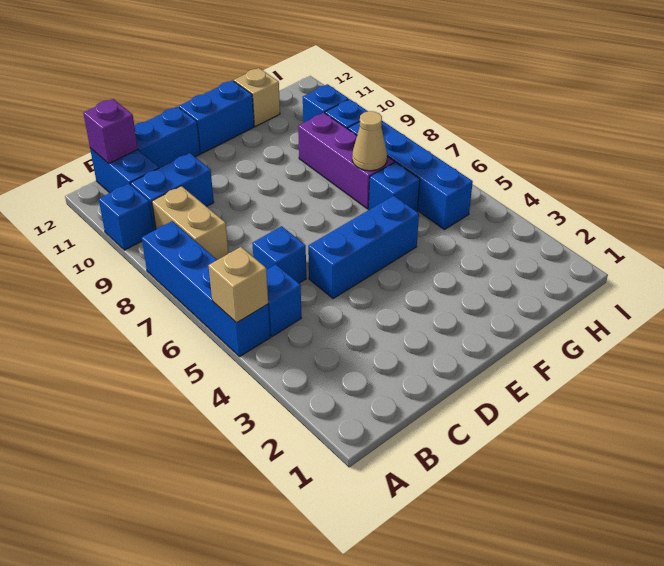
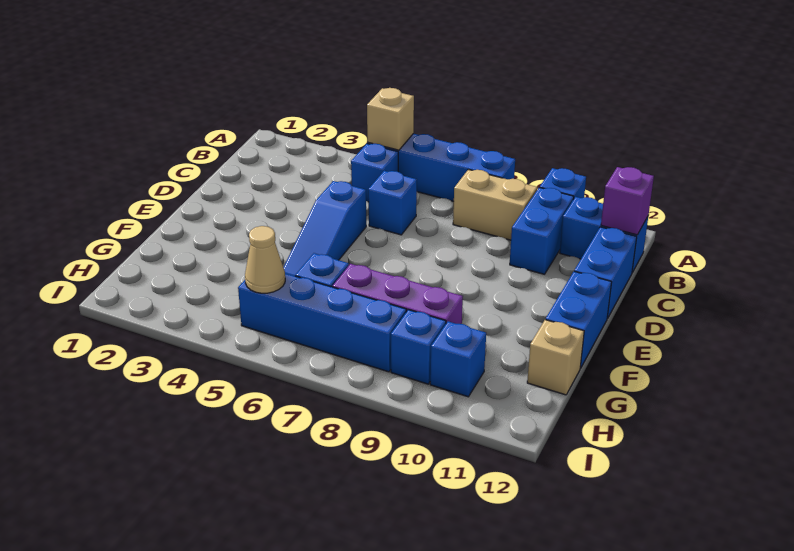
blue brick D5:F5 level 1 -> blue slope D5:F5 level 1 top D
tan cone G7 level 2 -> tan cone H5 level 2

